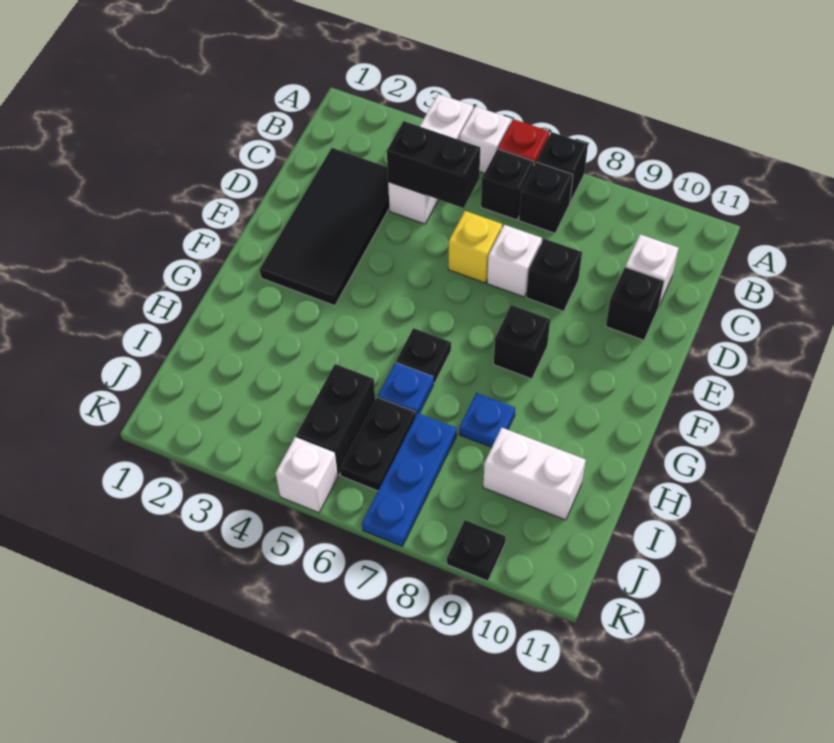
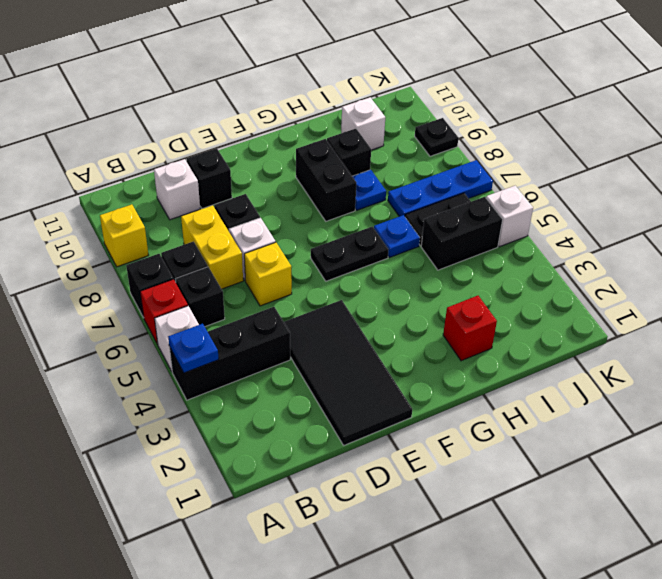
white brick A4:C4 level 1 -> black brick A4:C4 level 1
none -> blue plate A4 level 2
none -> yellow brick A9 level 1
black tile C2:F3 level 1 -> black tile D1:E4 level 1
black brick C4:C5 level 2 -> black brick G8:G9 level 1
none -> yellow brick C7:C8 level 1
black brick F8 level 1 -> black brick H9 level 1
black plate G6 level 1 -> black plate F6:G6 level 1
none -> red brick H2 level 1
white brick I9:I10 level 1 -> white brick I10 level 1

